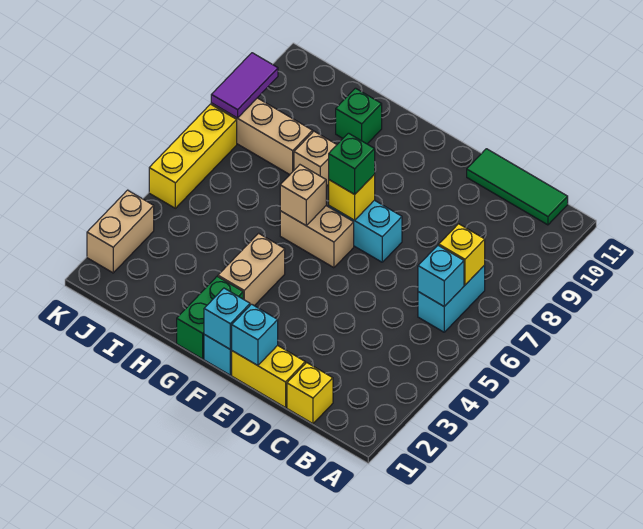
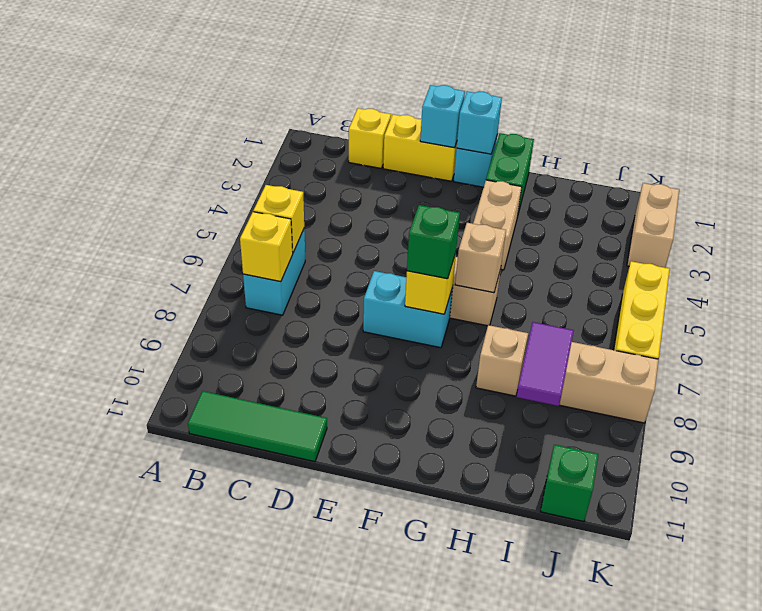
cyan brick B6 level 2 -> yellow brick B6 level 2
green brick H10 level 1 -> green brick J11 level 1
purple tile K8:K9 level 2 -> purple tile I8:I9 level 2

